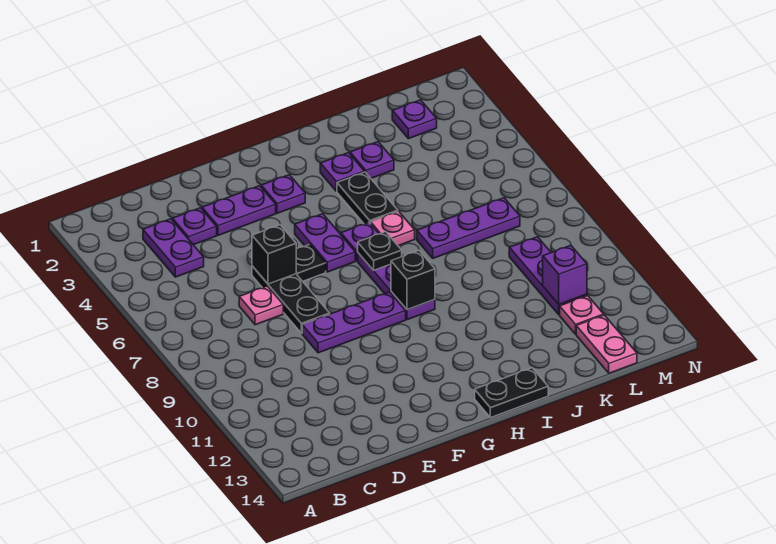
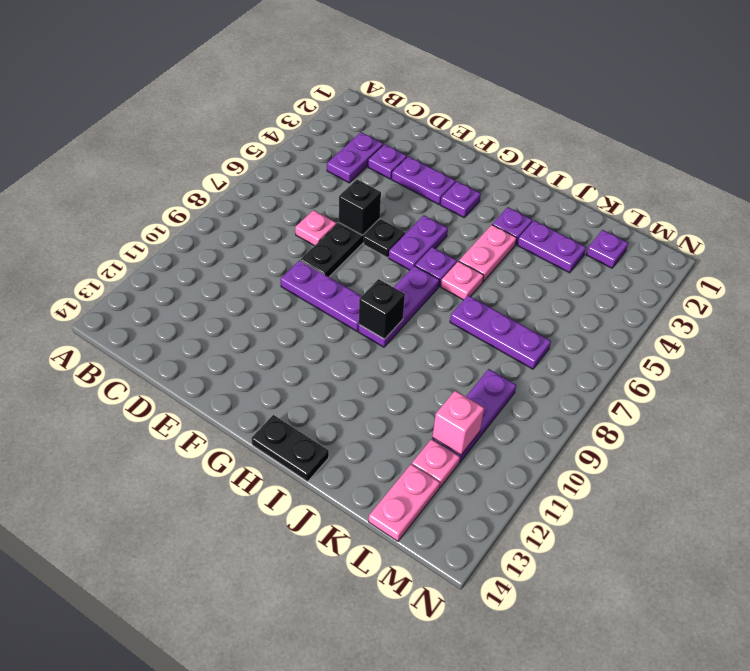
black plate H7 level 2 -> none
black plate I4:I5 level 1 -> pink plate I4:I5 level 1
purple plate J3 level 1 -> purple plate J3:K3 level 1
purple brick L11 level 2 -> pink brick L11 level 2

